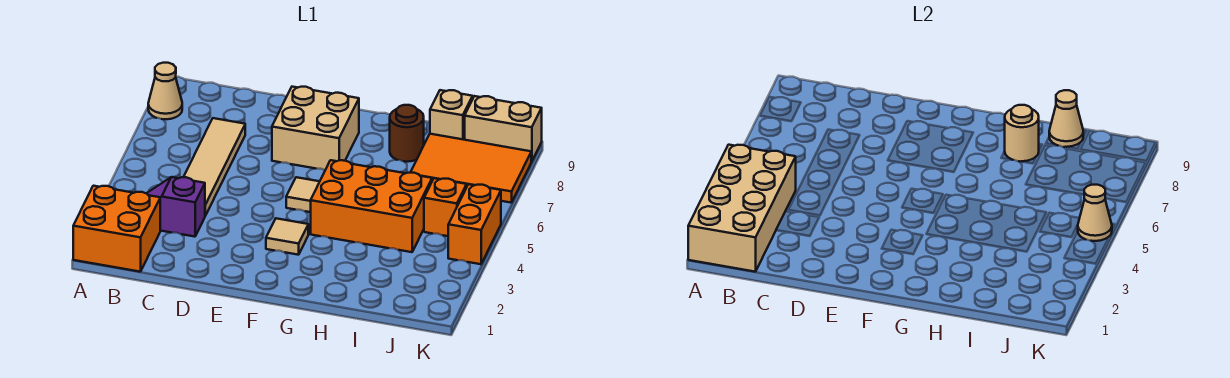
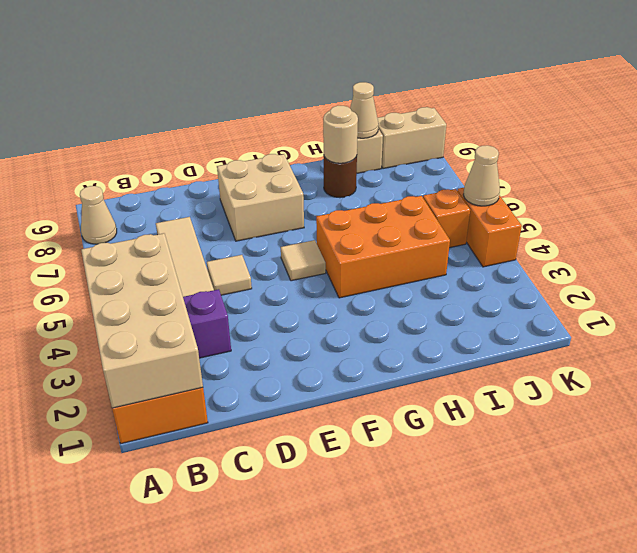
tan tile F3 level 1 -> tan tile D5 level 1
orange tile I7:K8 level 1 -> none

